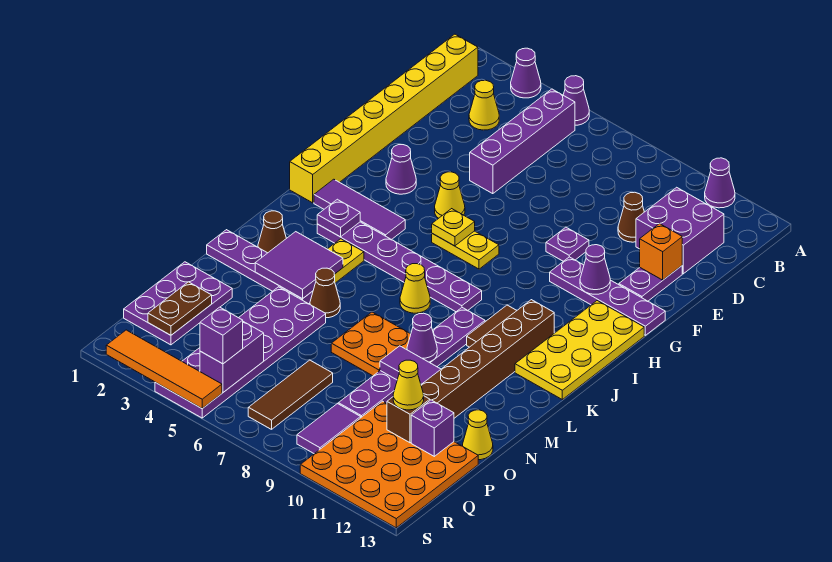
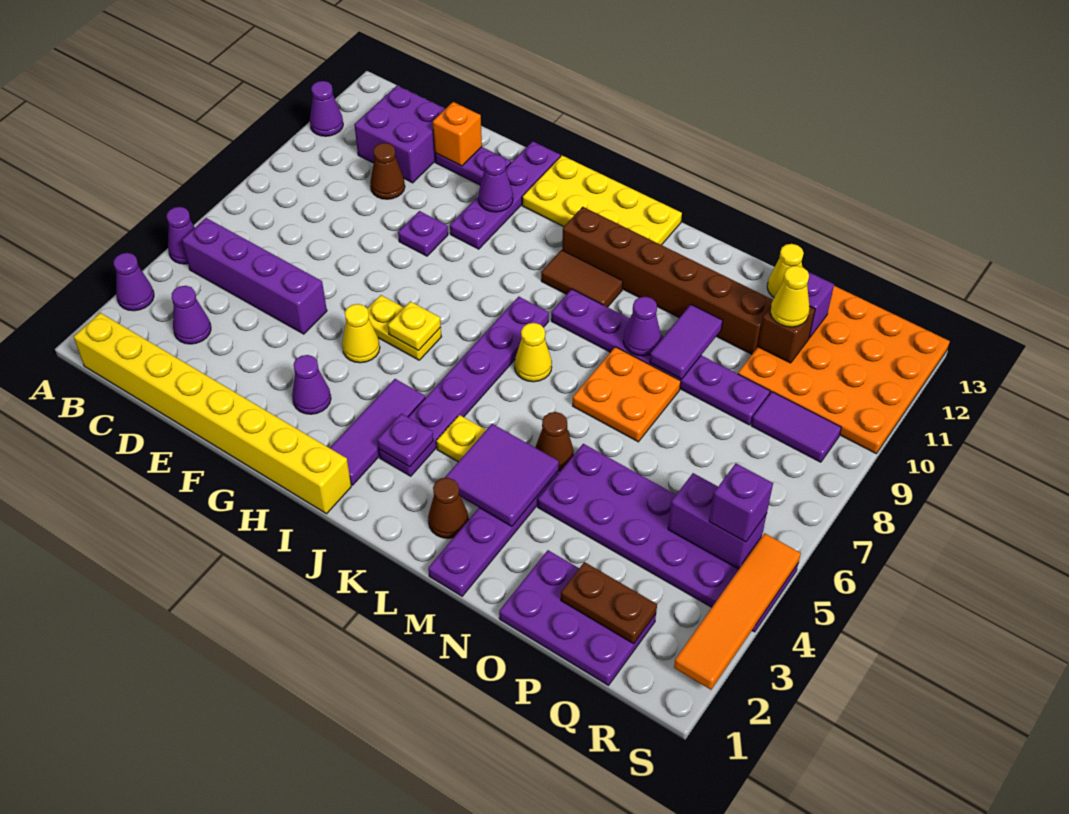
yellow cone C3 level 1 -> purple cone C3 level 1
yellow plate H6:H7 level 1 -> yellow plate G6:H6 level 1
brown tile P7:R7 level 1 -> none

